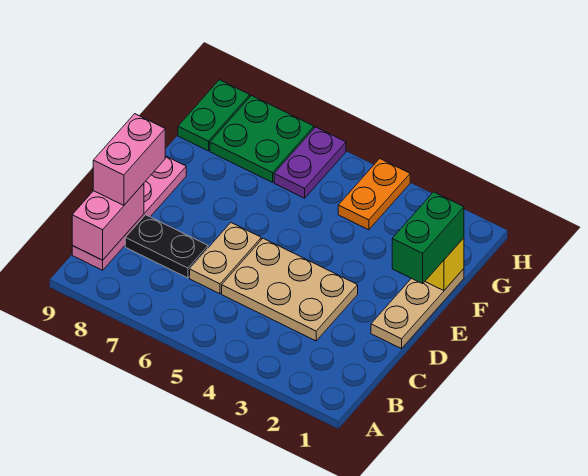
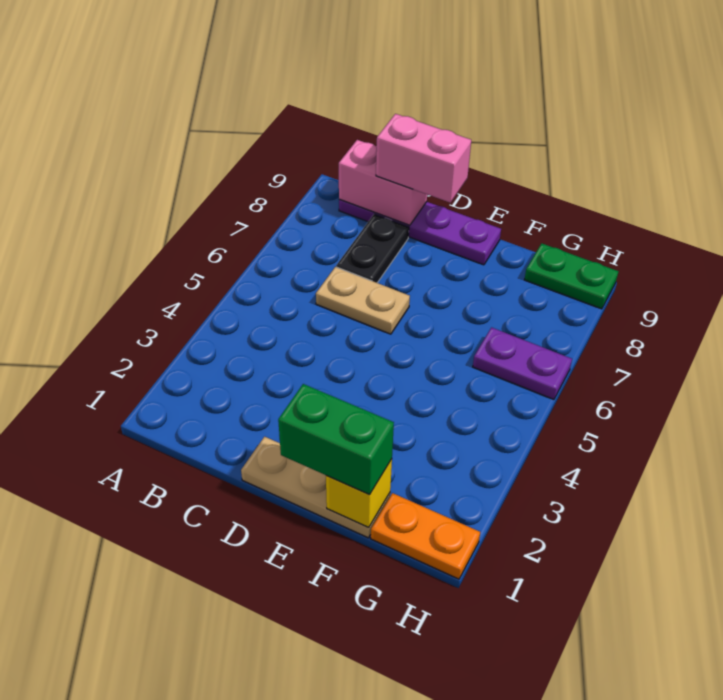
pink plate B9:E9 level 1 -> purple plate B9:E9 level 1
tan plate C3:D5 level 1 -> none
orange plate G4:H4 level 1 -> orange plate G1:H1 level 1
green plate G7:H8 level 1 -> none

